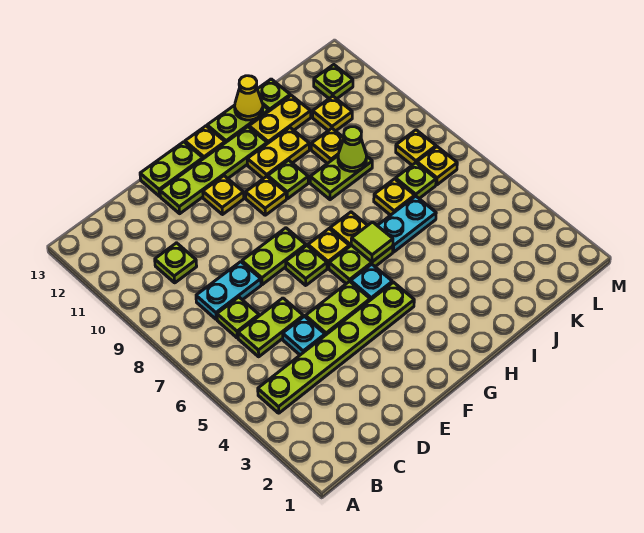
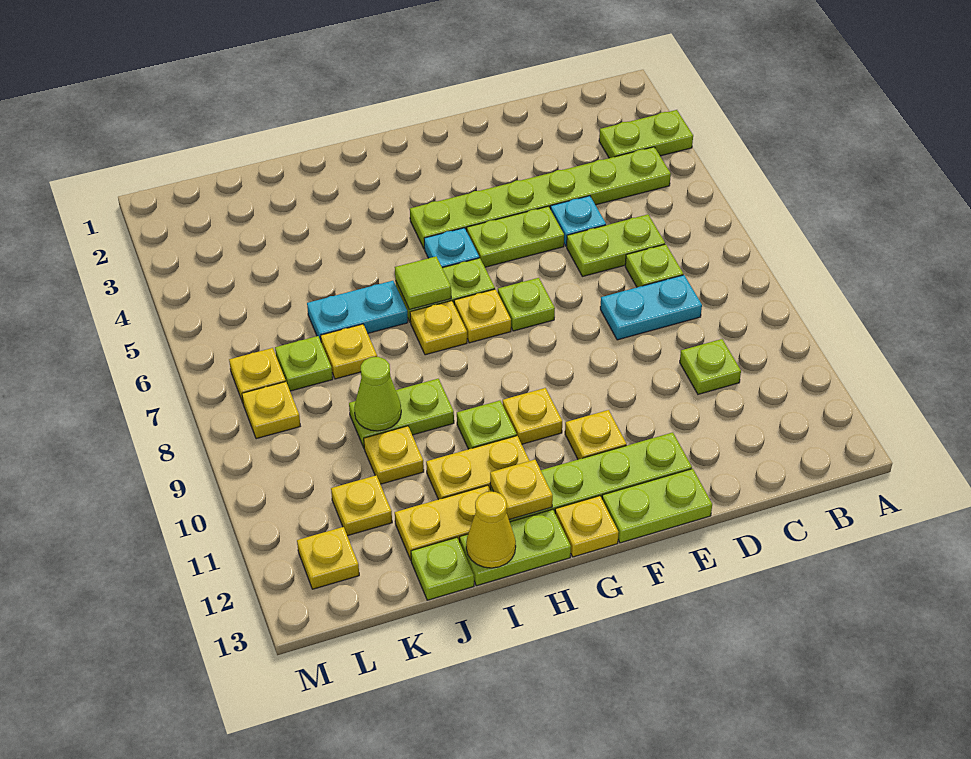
lime plate E8:F8 level 1 -> lime plate A3:B3 level 1
none -> yellow plate H12 level 2
lime plate L12 level 1 -> yellow plate L12 level 1

